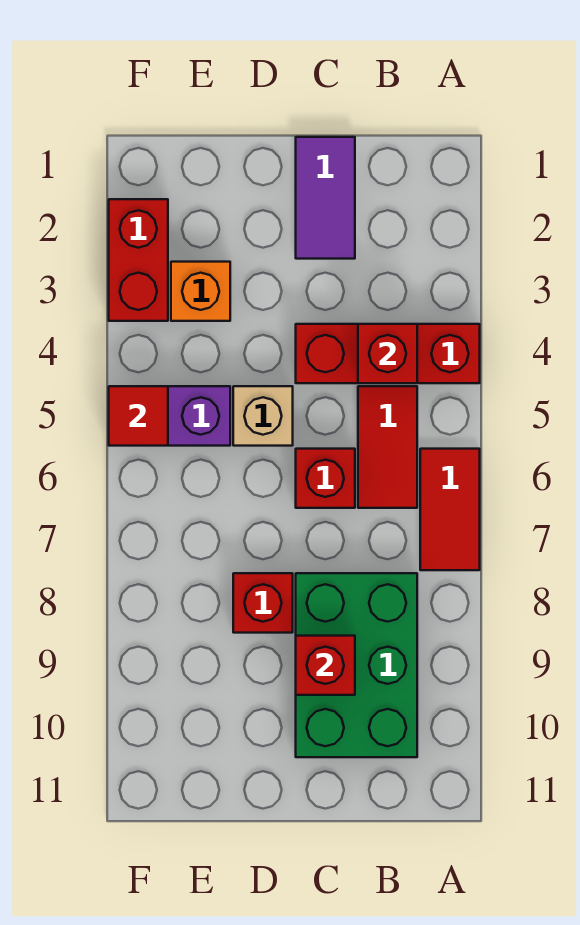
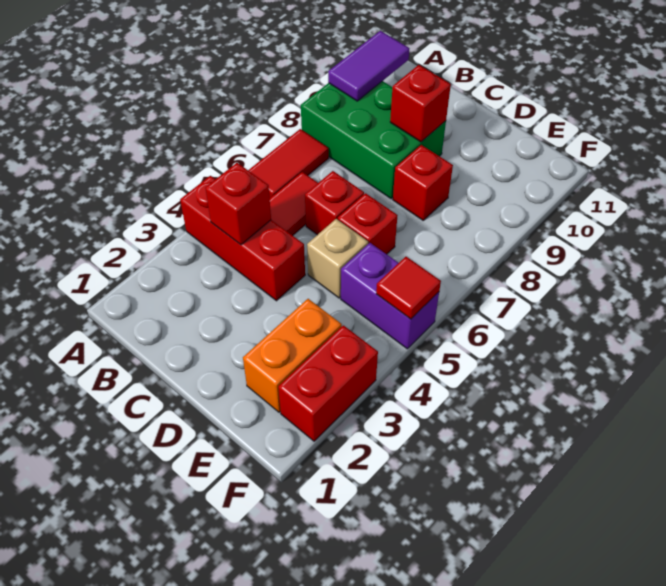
green brick B8:C10 level 1 -> green brick A8:C9 level 1
purple tile C1:C2 level 1 -> purple tile A9:A10 level 2
none -> red brick D6 level 1
orange brick E3 level 1 -> orange brick E2:E3 level 1

